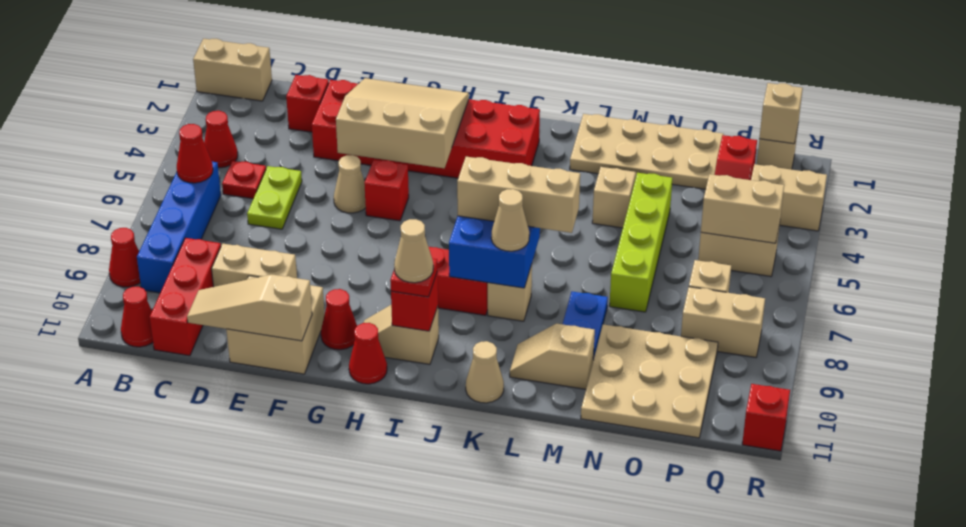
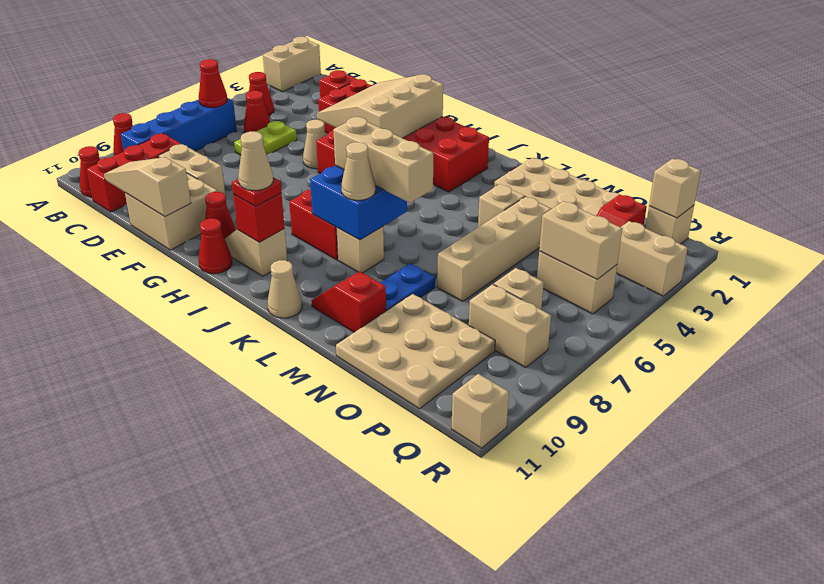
tan brick A1:B1 level 1 -> tan brick A1:A2 level 1
red plate C5 level 1 -> red cone C5 level 1
tan slope F2:H4 level 2 top 4 -> tan slope F2:H4 level 2 top H
tan slope L10:M10 level 1 top M -> red slope L10:M10 level 1 top M
lime brick N4:N7 level 1 -> tan brick N4:N7 level 1
red brick R11 level 1 -> tan brick R11 level 1

